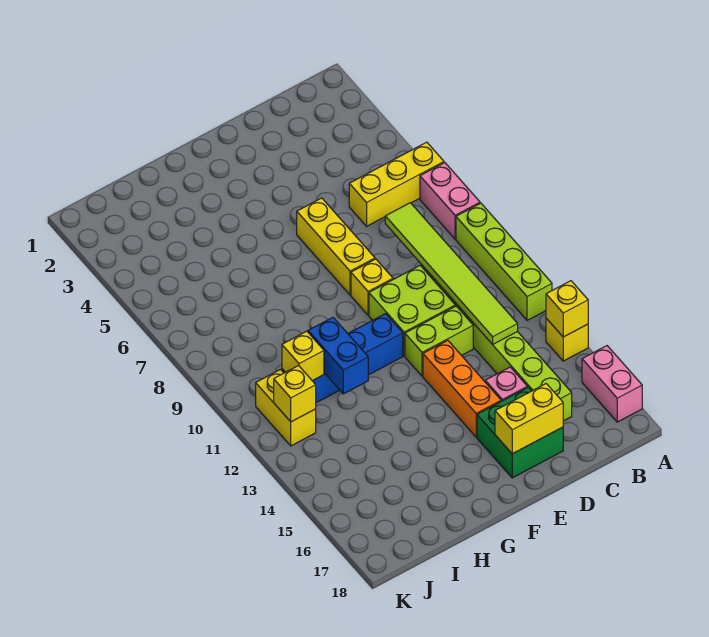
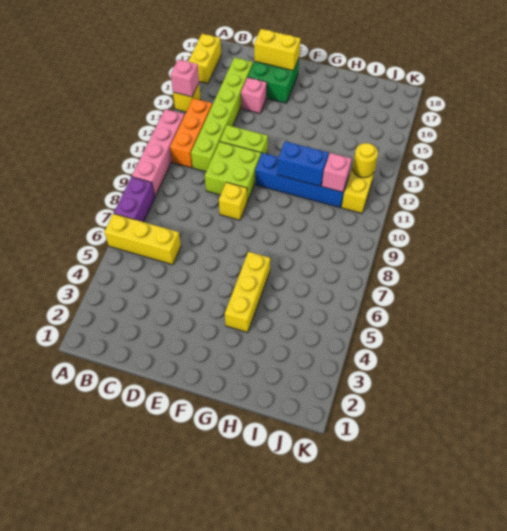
pink brick A7:A8 level 1 -> purple brick A7:A8 level 1
lime brick A9:A12 level 1 -> pink brick A9:A12 level 1
yellow brick A14 level 2 -> pink brick A14 level 2
pink brick A16:A17 level 1 -> yellow brick A16:A17 level 1
lime tile C8:C13 level 2 -> none
yellow brick E6:E8 level 1 -> yellow brick G4:G6 level 1
orange brick E13:E15 level 1 -> orange brick B11:B13 level 1
blue brick H11:H12 level 2 -> blue brick G11:H11 level 2
yellow brick I11 level 2 -> pink brick I11 level 2
yellow brick J12 level 2 -> yellow round brick J12 level 2

